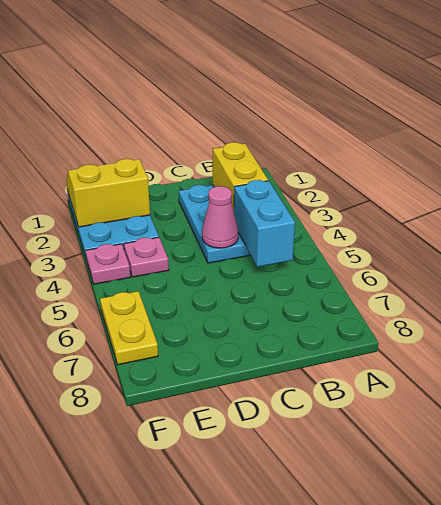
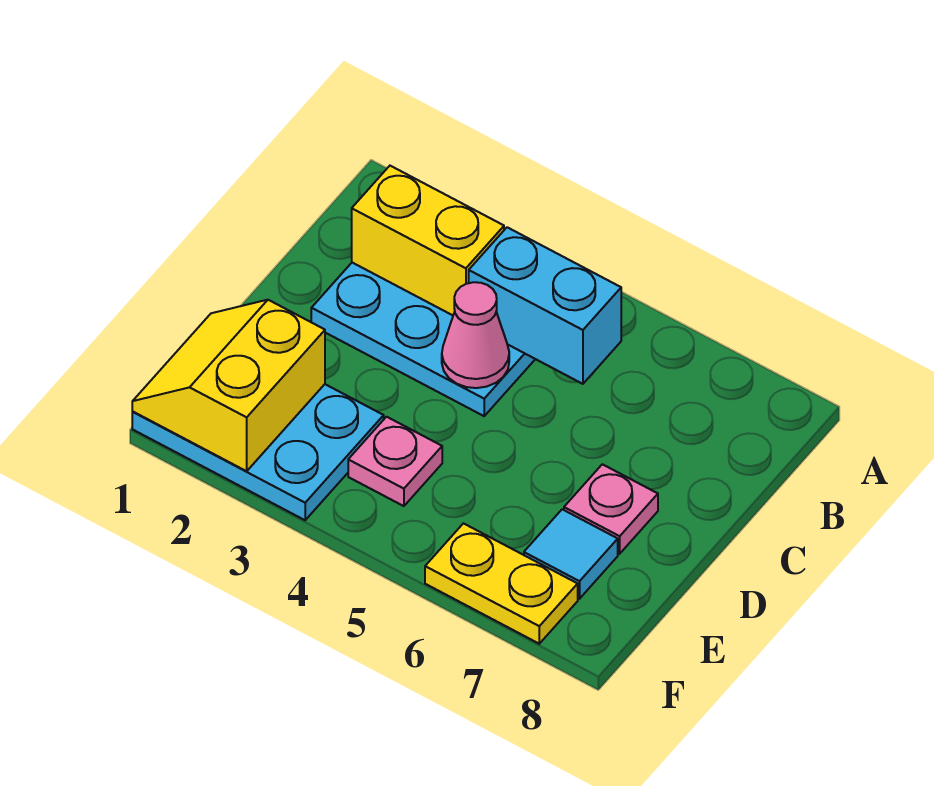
none -> cyan tile E7 level 1
pink plate F4 level 1 -> pink plate D7 level 1

